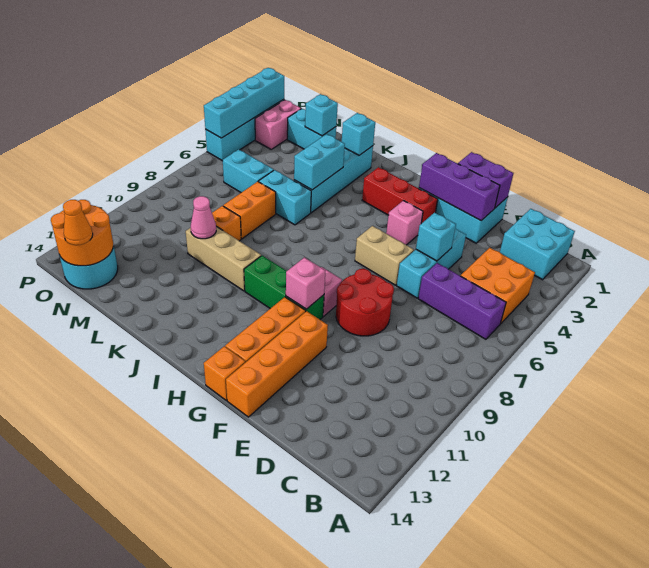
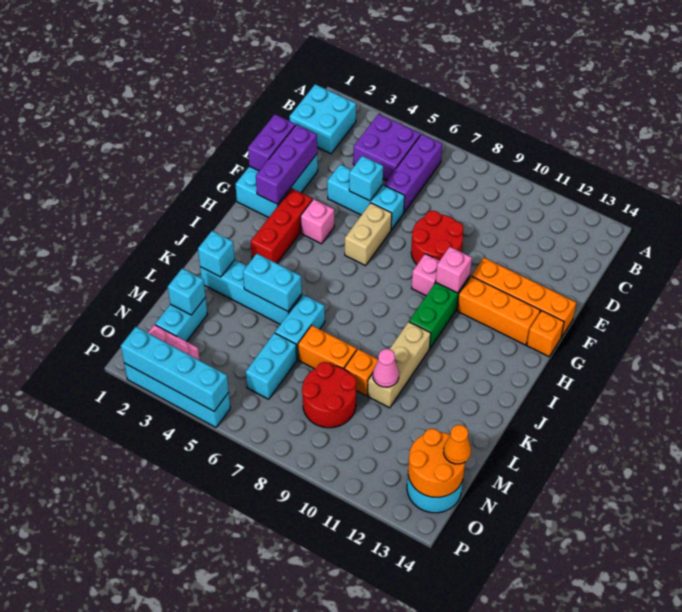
orange brick B4:C5 level 1 -> purple brick B4:C5 level 1
none -> red round brick M8:N9 level 1

